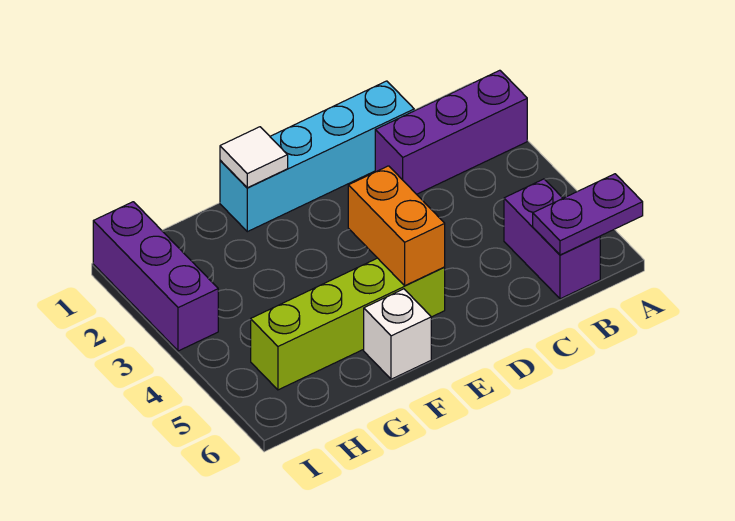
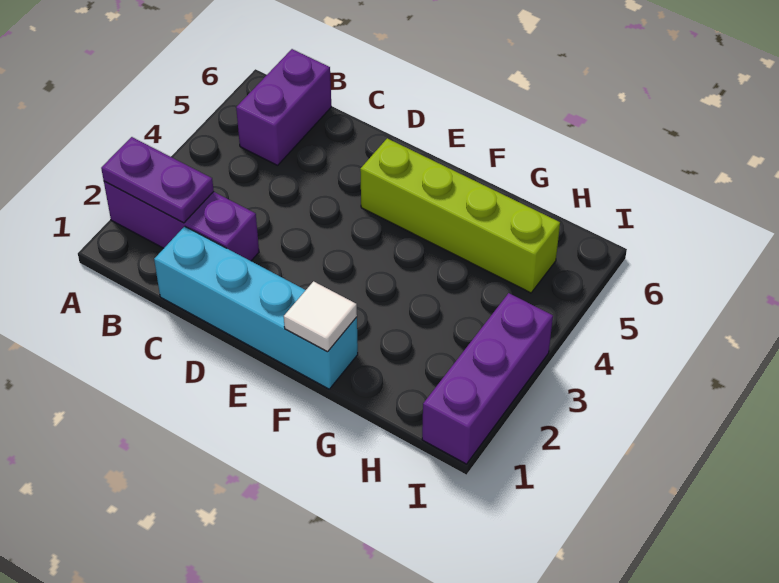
purple plate A6:B6 level 2 -> purple plate A2:B2 level 2
orange brick E4:E5 level 2 -> none
white brick F6 level 1 -> none

